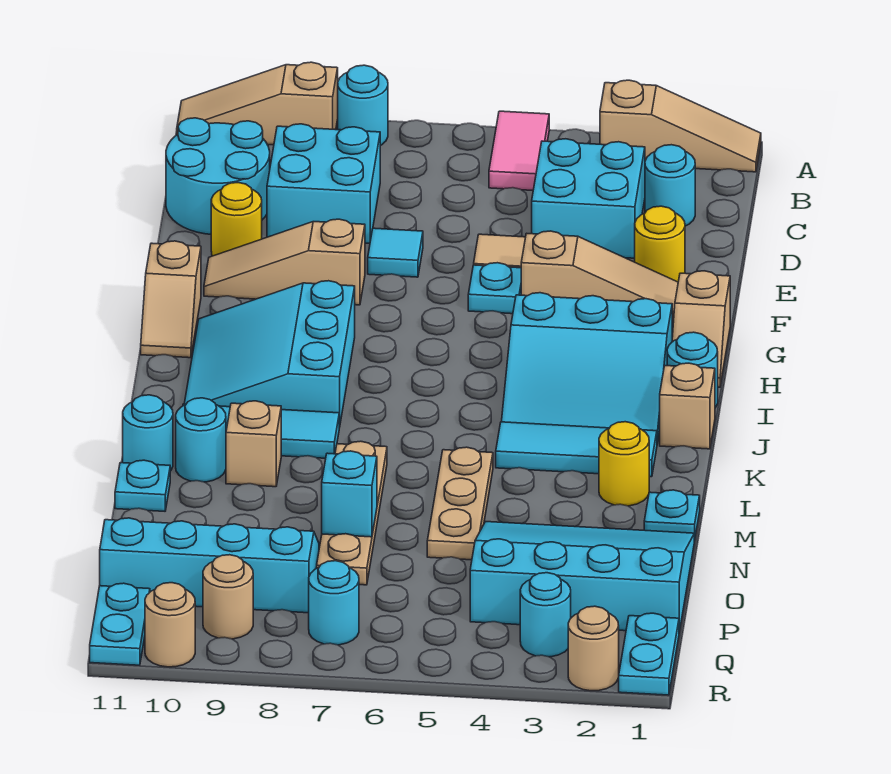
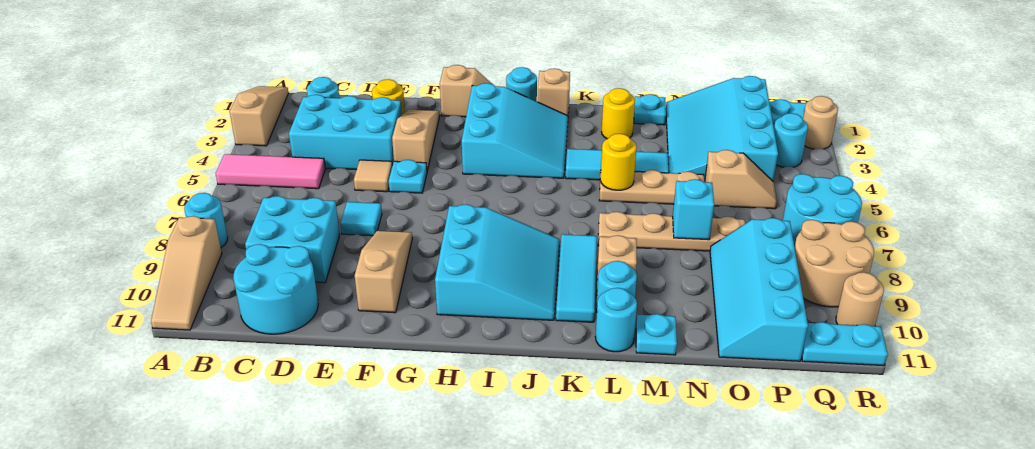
pink tile A5:B5 level 1 -> pink tile A5:C5 level 1
cyan brick C3:D4 level 1 -> cyan brick C3:E4 level 1
yellow round brick E10 level 1 -> yellow round brick L5 level 2
tan slope F8:F10 level 1 top 8 -> tan slope F8:F10 level 1 top 10
tan slope G11:H11 level 1 top G -> tan slope O5:P5 level 1 top O
cyan slope H8:J10 level 1 top 8 -> cyan slope H8:J10 level 1 top H
cyan tile K2:K4 level 1 -> cyan tile K4:M4 level 1
cyan round brick Q7 level 1 -> cyan round brick Q6:R7 level 1
tan round brick Q9 level 1 -> tan round brick Q8:R9 level 1

